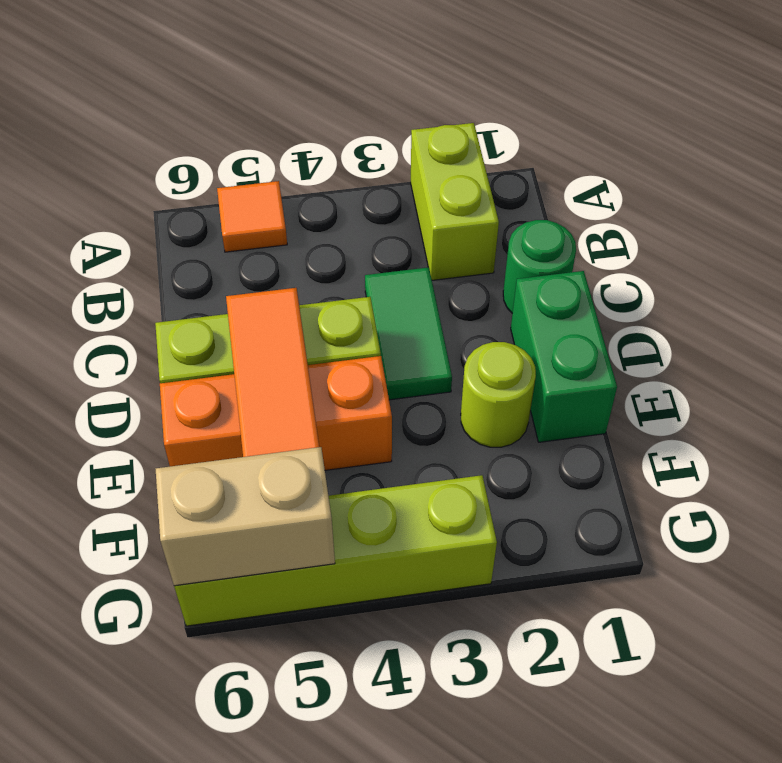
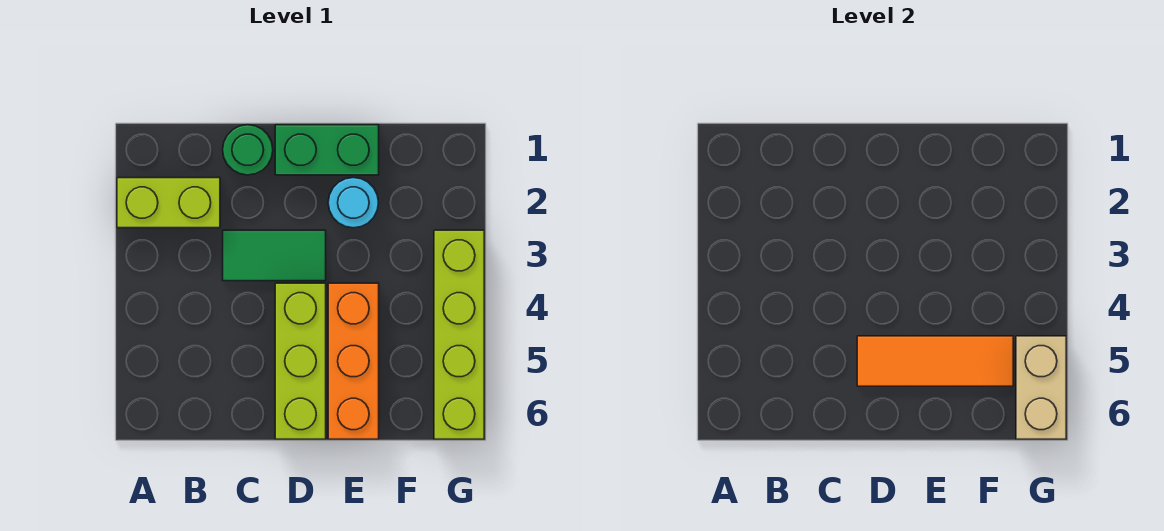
orange tile A5 level 1 -> none
lime round brick E2 level 1 -> cyan round brick E2 level 1

